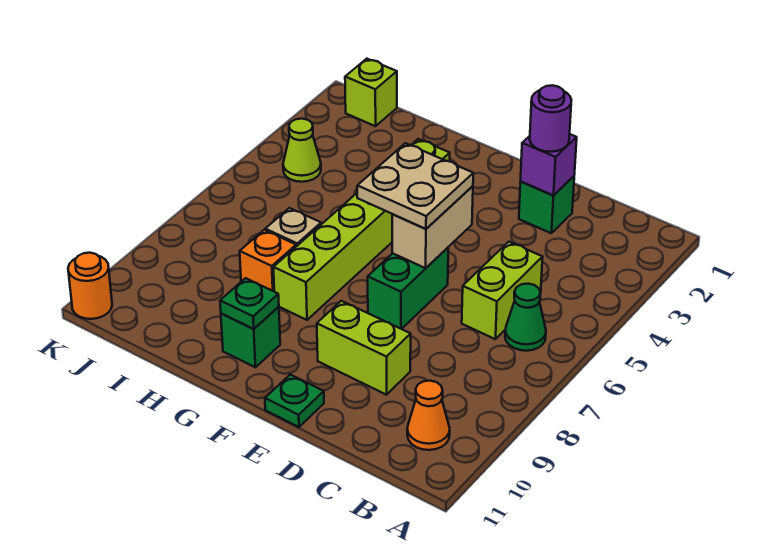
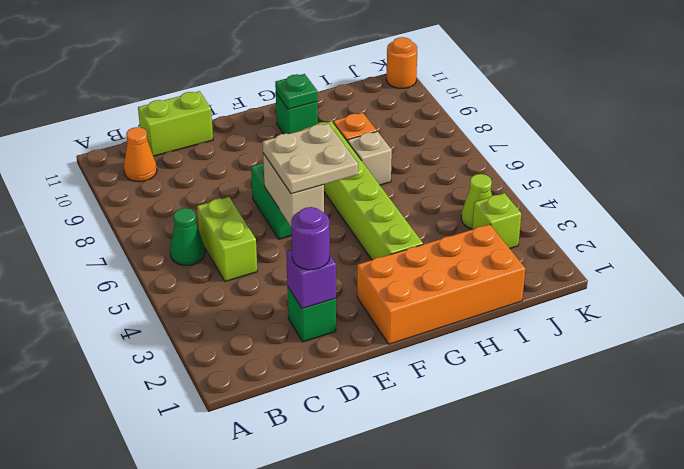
lime brick D9:E9 level 1 -> lime brick C11:D11 level 1
green plate E11 level 1 -> none
none -> orange brick F1:I2 level 1
lime brick J1 level 1 -> lime brick J3 level 1

